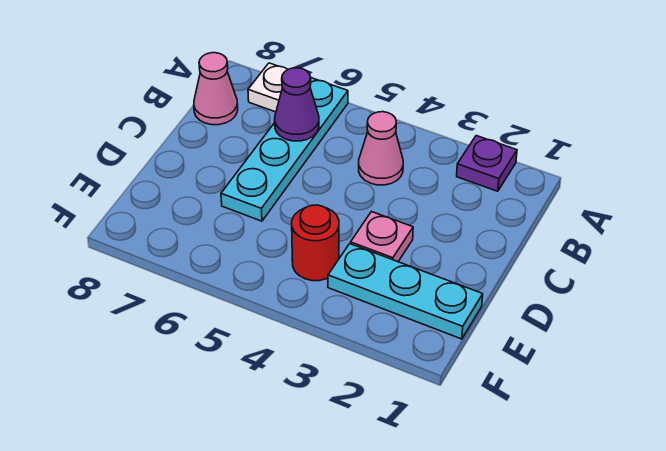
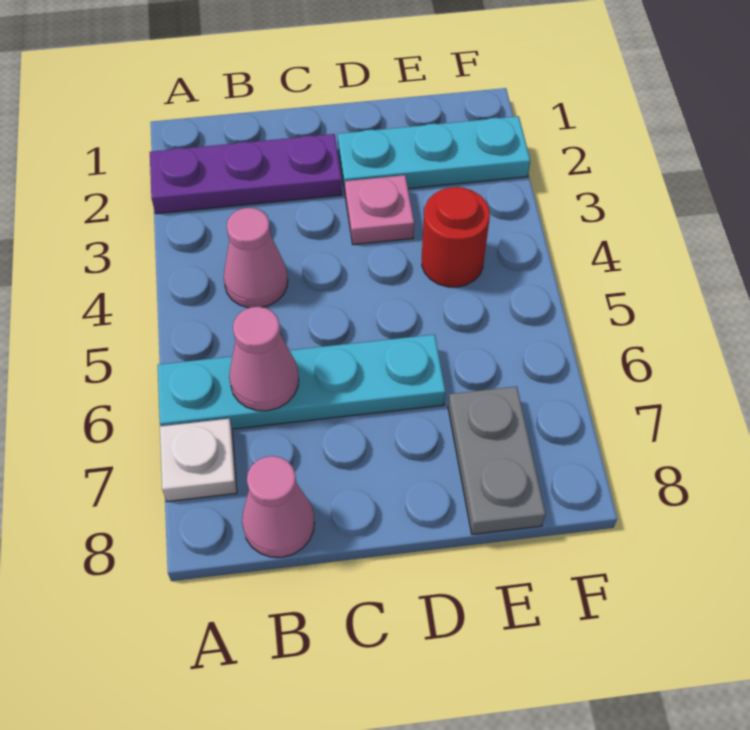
purple plate A2 level 1 -> purple plate A2:C2 level 1
purple cone B6 level 2 -> pink cone B6 level 2
cyan plate E1:E3 level 1 -> cyan plate D2:F2 level 1
none -> grey plate E7:E8 level 1

